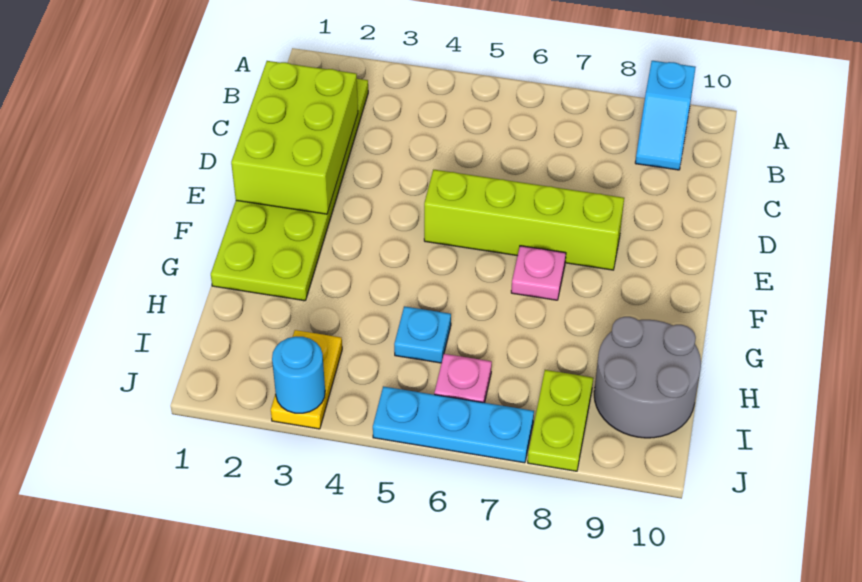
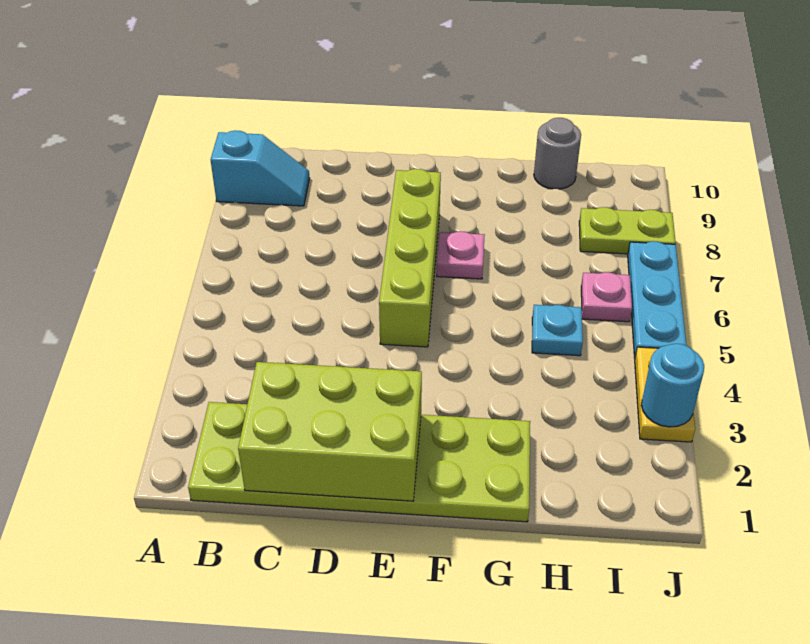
grey round brick H9:I10 level 1 -> grey round brick H10 level 1
yellow plate I3:J3 level 1 -> yellow plate J3:J4 level 1

